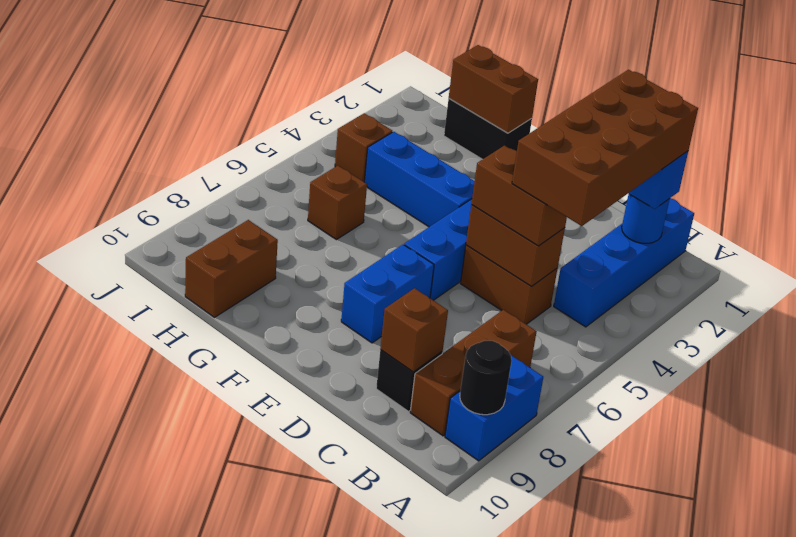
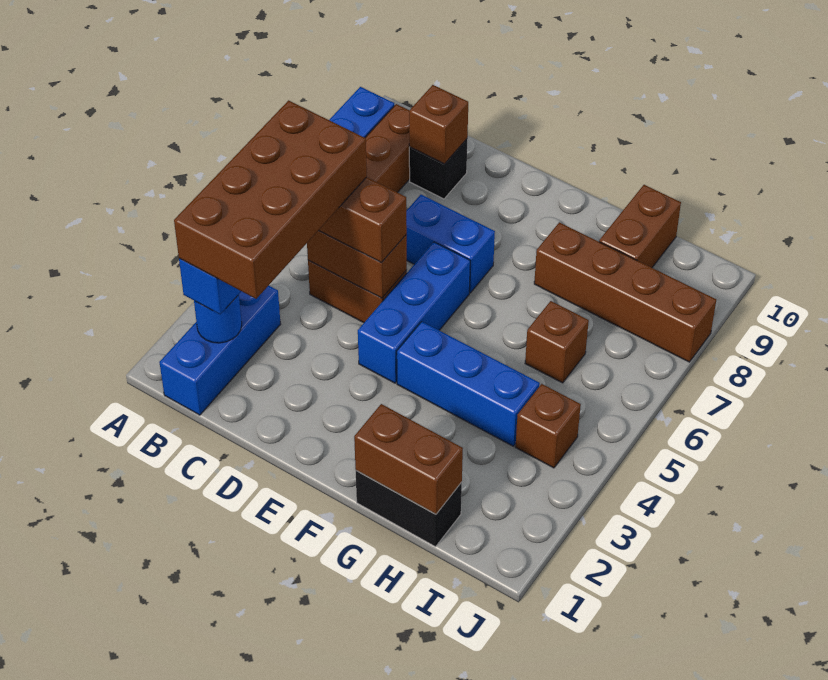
black round brick A9 level 2 -> none
blue brick B1:B4 level 1 -> blue brick B1:B3 level 1
blue brick E7:E8 level 1 -> blue brick D7:E7 level 1
none -> brown brick G8:J8 level 1

